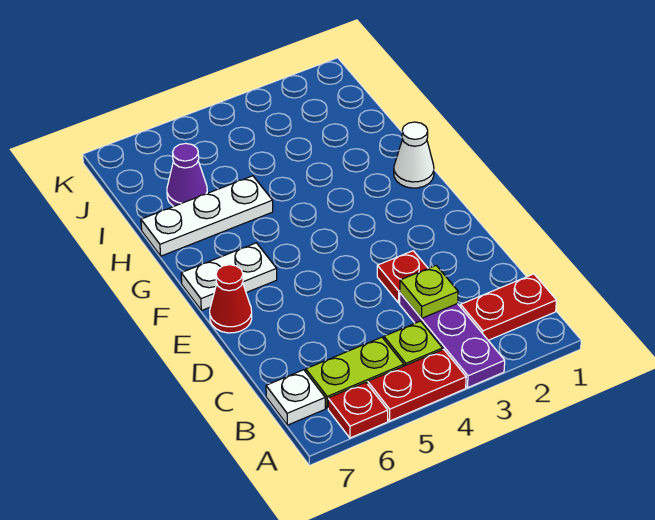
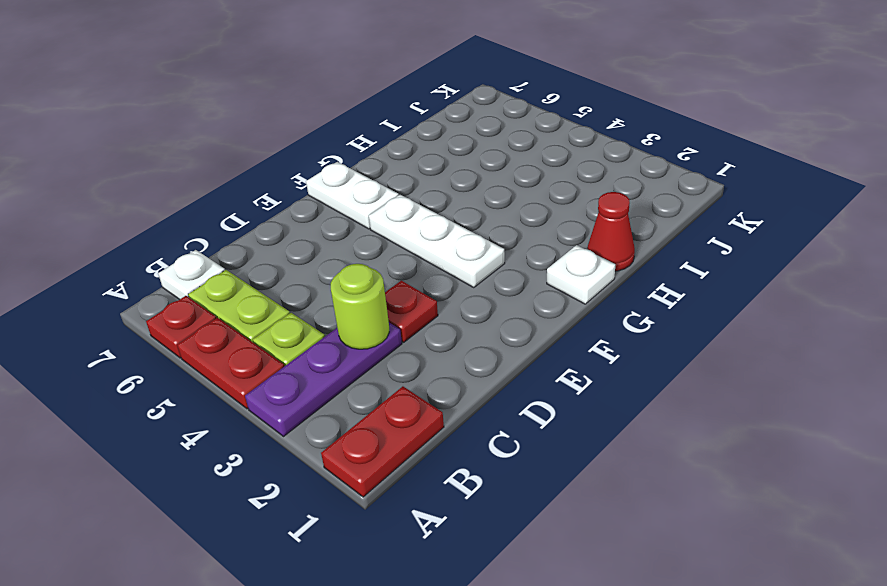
red plate B1:B2 level 1 -> red plate A1:B1 level 1
lime plate C3 level 2 -> lime round brick C3 level 2
red cone E7 level 1 -> red cone H1 level 1
white cone G1 level 1 -> white plate G1 level 1
white plate H5:H7 level 1 -> white plate F3:F5 level 1
purple cone I6 level 1 -> none

